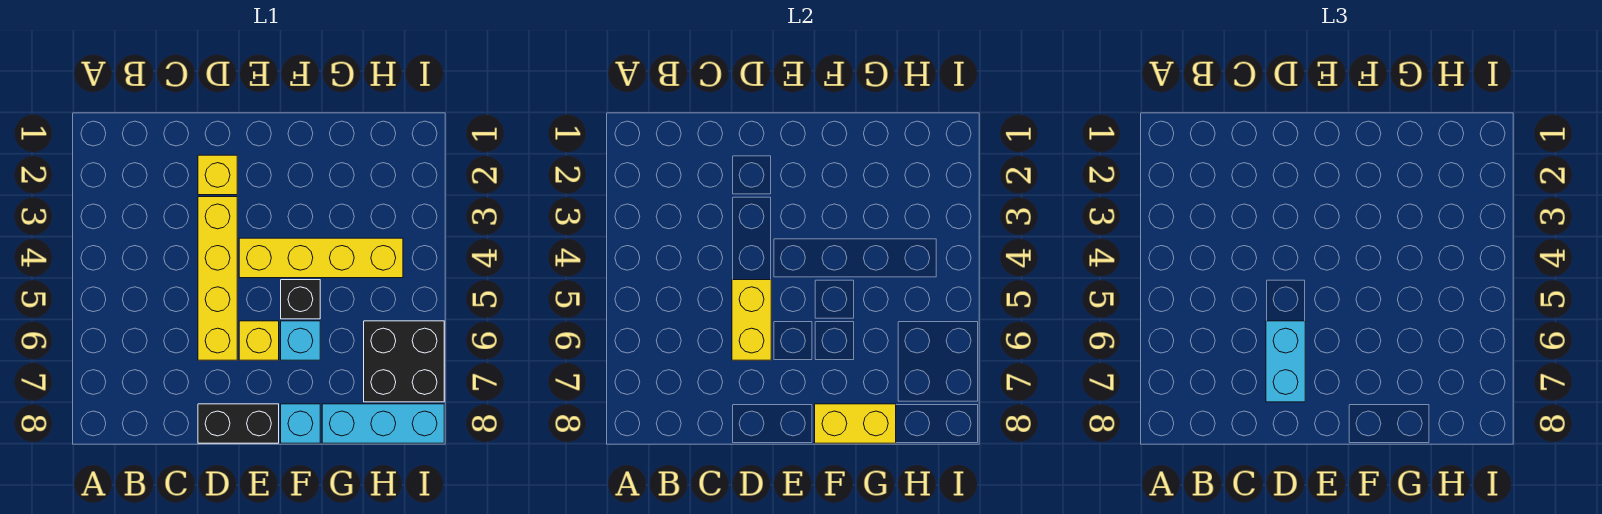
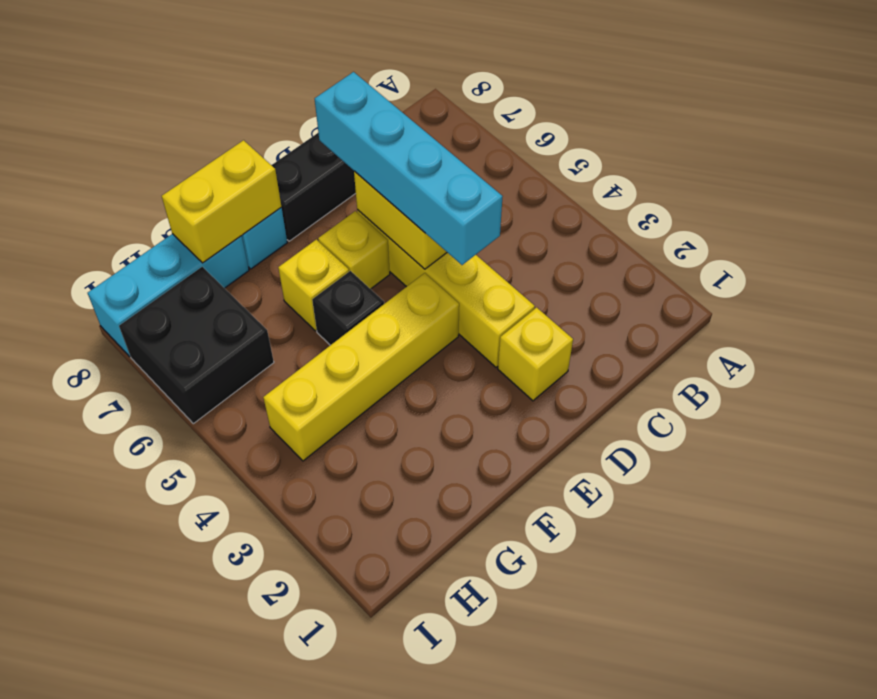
cyan brick D6:D7 level 3 -> cyan brick D4:D7 level 3
cyan brick F6 level 1 -> yellow brick F6 level 1

